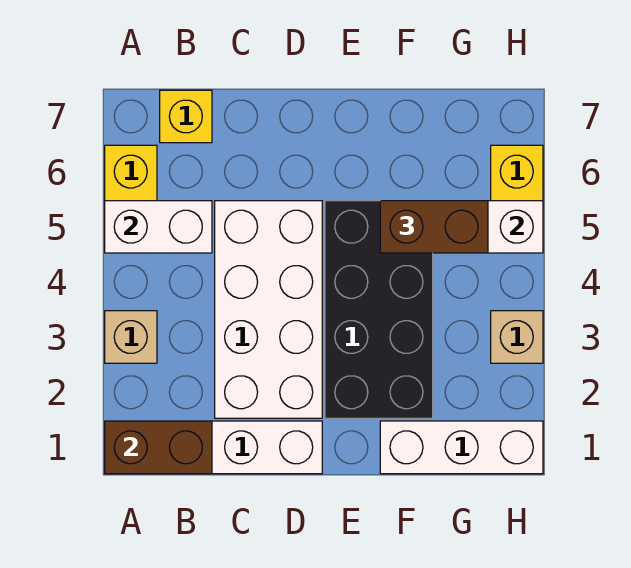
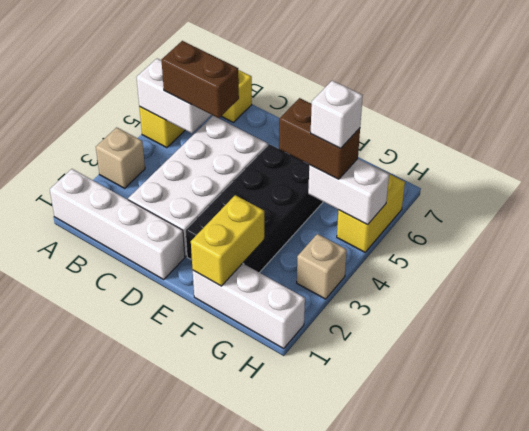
brown brick A1:B1 level 2 -> brown brick B5:C5 level 3
none -> yellow brick F1:F2 level 2
none -> white brick G5 level 4

